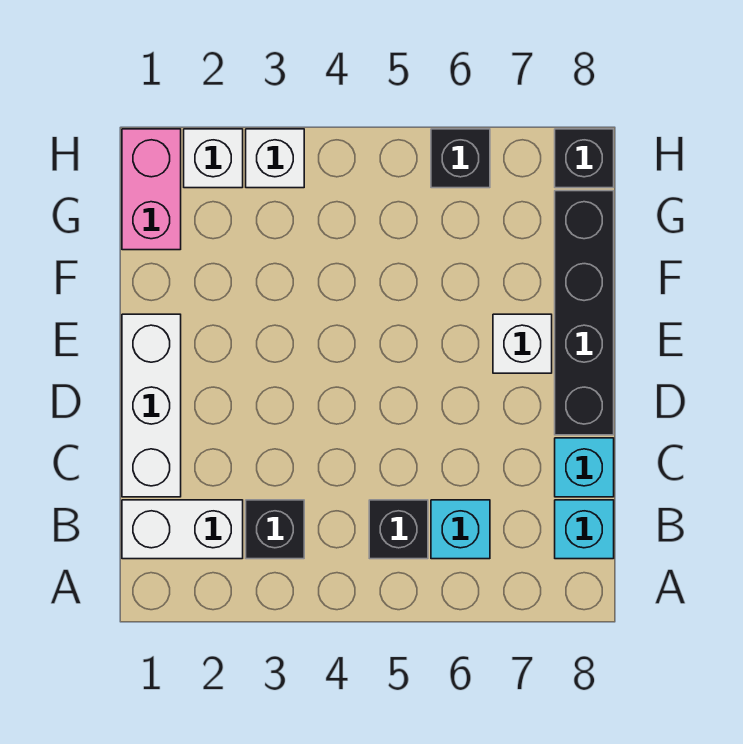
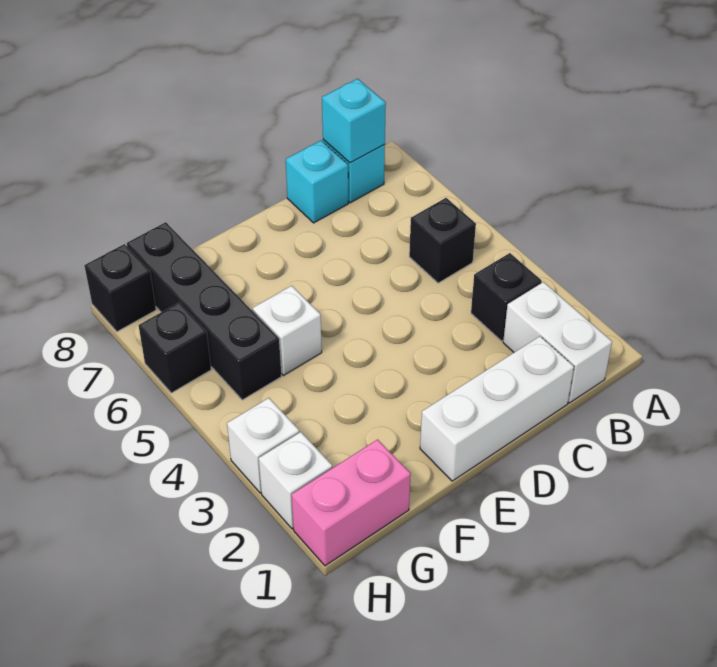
cyan brick B6 level 1 -> cyan brick B8 level 2
black brick D8:G8 level 1 -> black brick G5:G8 level 1
white brick E7 level 1 -> white brick F5 level 1

